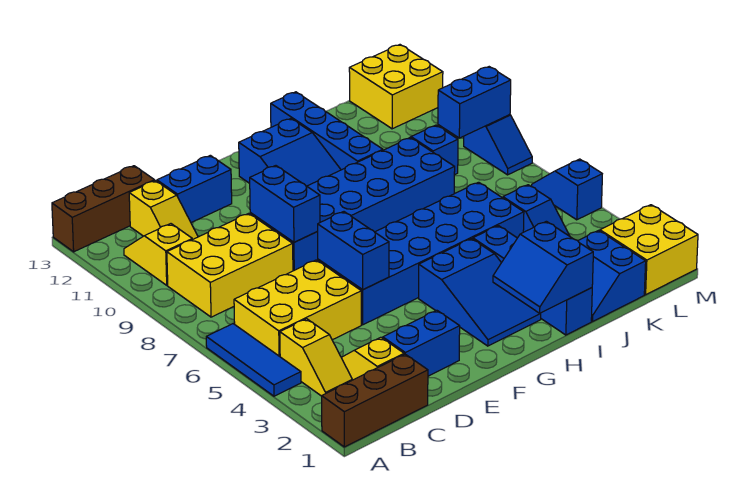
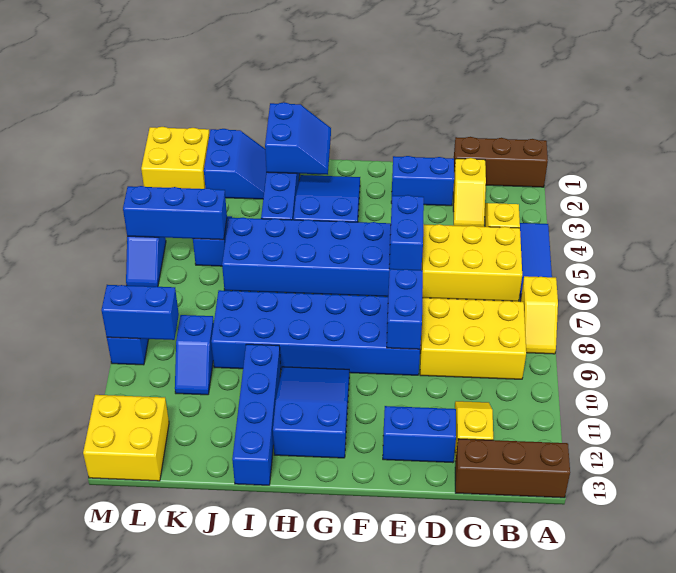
yellow slope B10:B11 level 1 top 10 -> yellow slope A7:A8 level 1 top 7
none -> blue brick K5:M5 level 2

